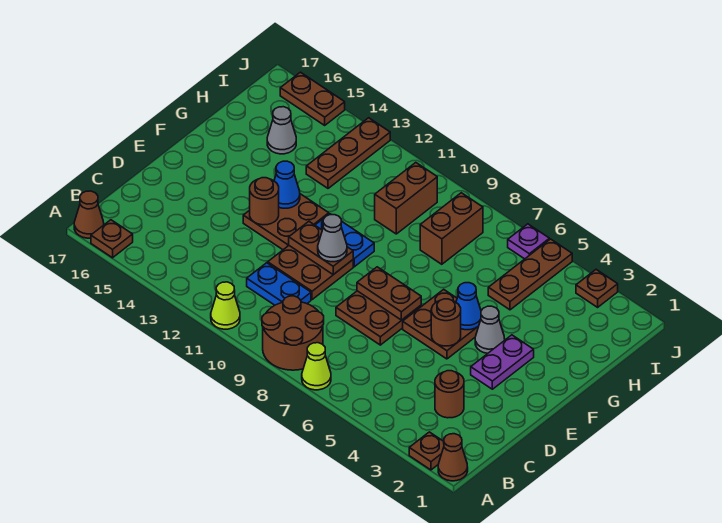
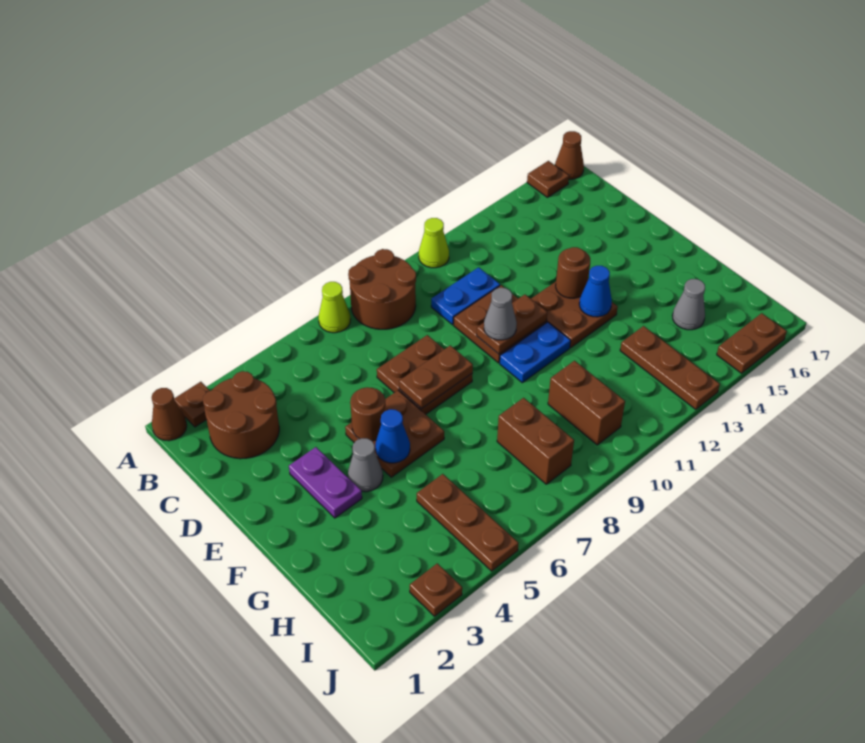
brown round brick C3 level 1 -> brown round brick B2:C3 level 1
purple plate J6 level 1 -> none

